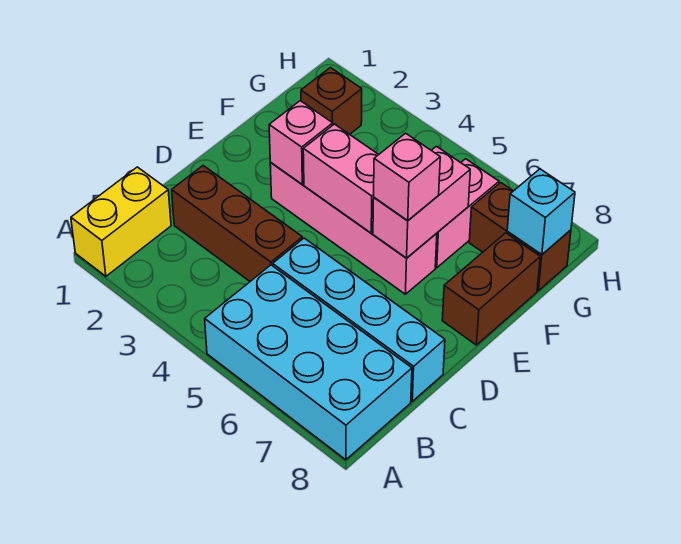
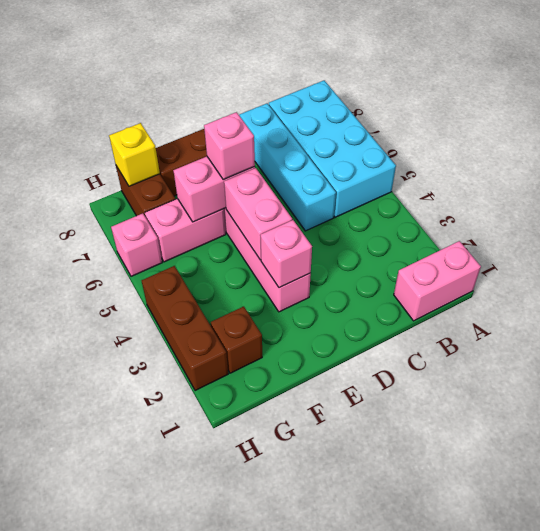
yellow brick A1:B1 level 1 -> pink brick A1:B1 level 1
brown brick C2:C4 level 1 -> brown brick H2:H4 level 1
cyan brick G8 level 2 -> yellow brick G8 level 2
none -> pink brick H6 level 1

